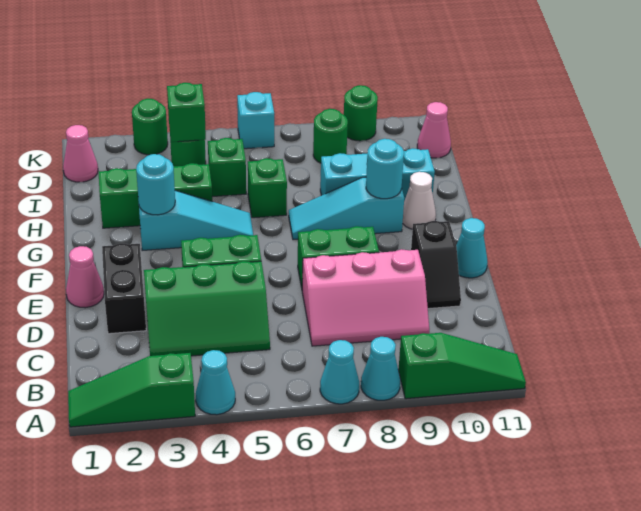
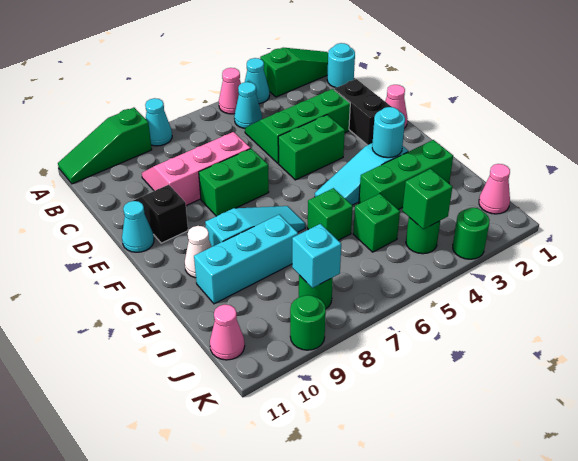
none -> pink cone A5 level 1
cyan cone A7 level 1 -> cyan cone B5 level 1
cyan round brick G9 level 2 -> cyan round brick B1 level 1
cyan brick K6 level 1 -> cyan brick J8 level 2

